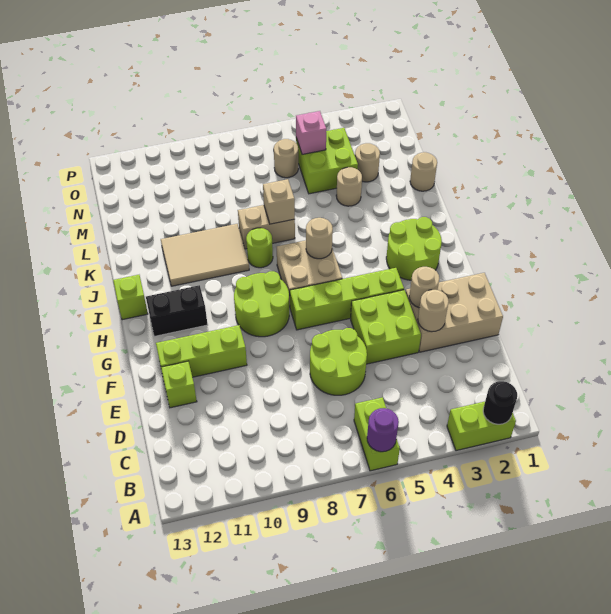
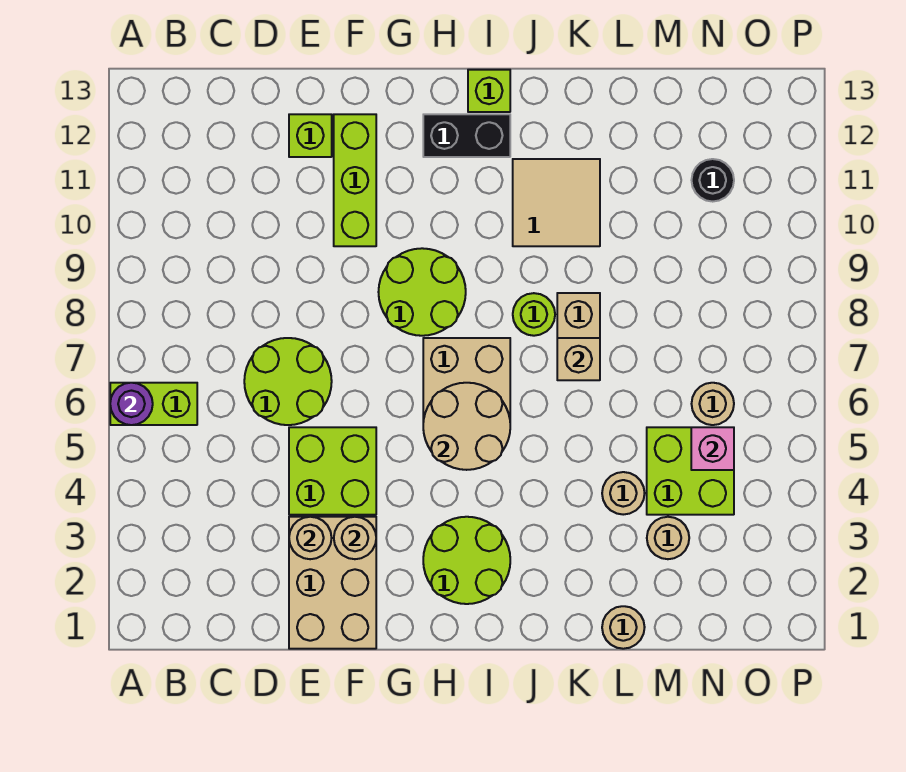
lime brick A2:A3 level 1 -> none
black round brick A2 level 2 -> black round brick N11 level 1
lime brick G4:G7 level 1 -> none
black brick H11:H12 level 1 -> black brick H12:I12 level 1
tan round brick I6 level 2 -> tan round brick H5:I6 level 2
tan tile J9:K11 level 1 -> tan tile J10:K11 level 1

